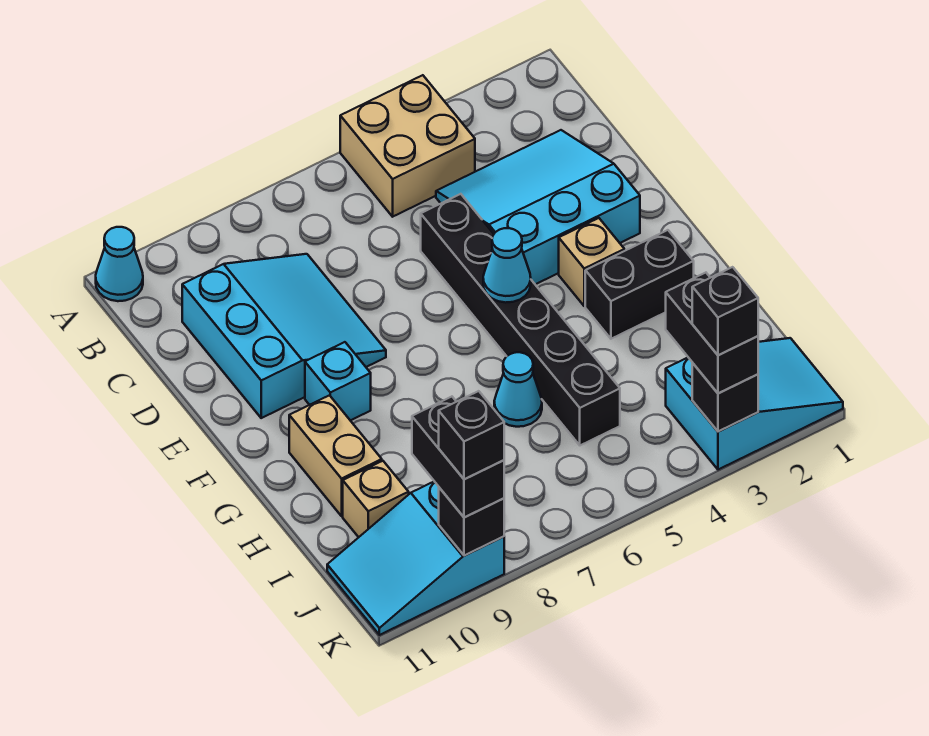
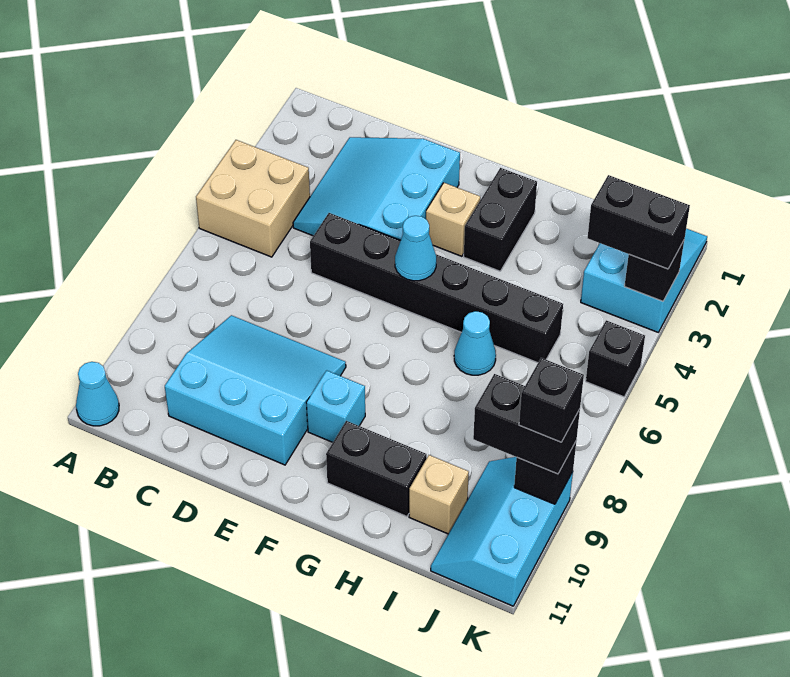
tan brick G10:H10 level 1 -> black brick G10:H10 level 1
cyan slope J9:K11 level 1 top 9 -> cyan slope J9:K11 level 1 top K
black brick K3 level 4 -> black brick K5 level 1

